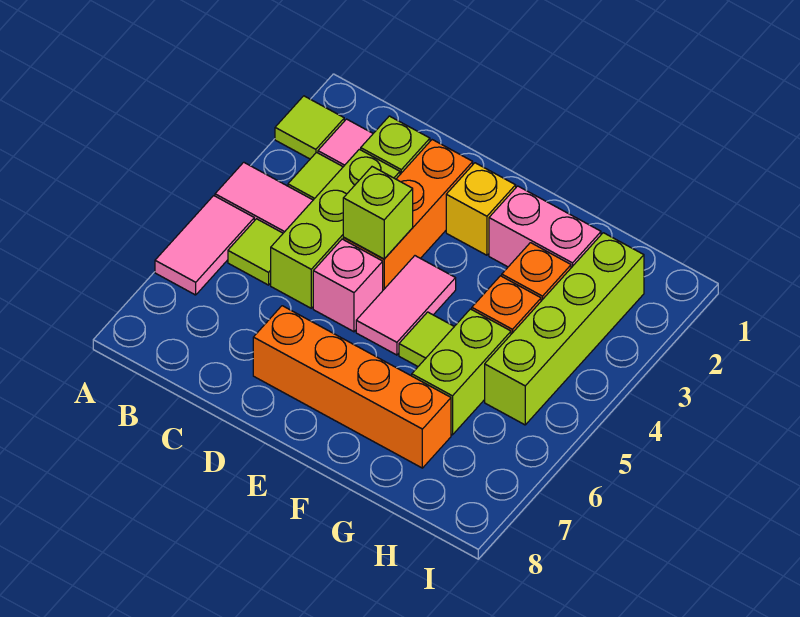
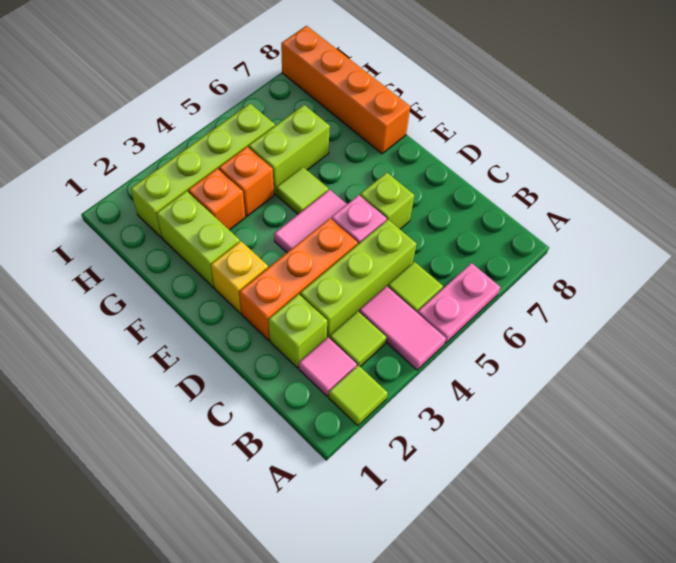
pink tile A5:A6 level 1 -> pink plate A5:A6 level 1
lime brick D4 level 2 -> lime brick D6 level 1
orange brick D7:G7 level 1 -> orange brick F8:I8 level 1
pink brick F2:G2 level 1 -> lime brick F2:G2 level 1

